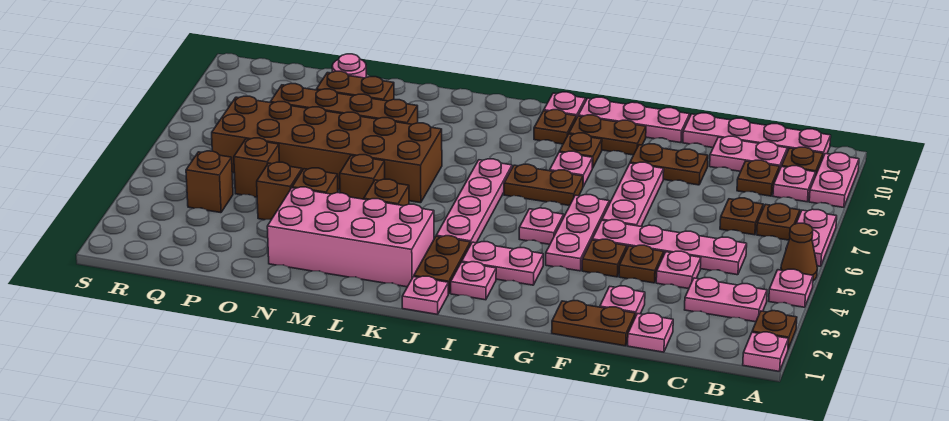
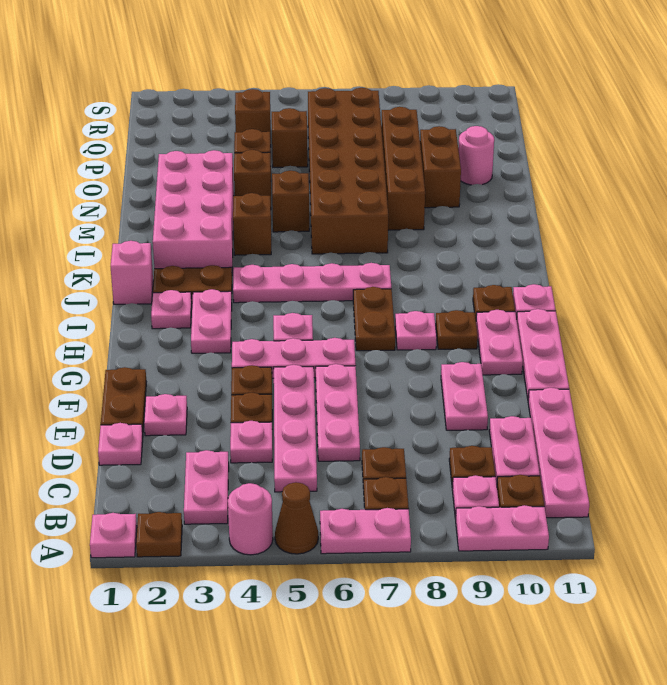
pink plate A4 level 1 -> pink round brick A4 level 1
brown plate E9:F9 level 1 -> pink plate E9:F9 level 1
pink plate F6:F8 level 1 -> pink plate D6:F6 level 1
brown plate G10:H10 level 1 -> pink plate G10:H10 level 1
pink plate J1 level 1 -> pink brick J1 level 1

